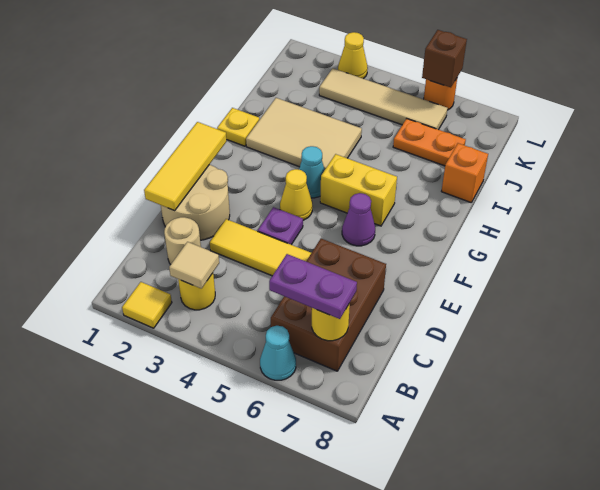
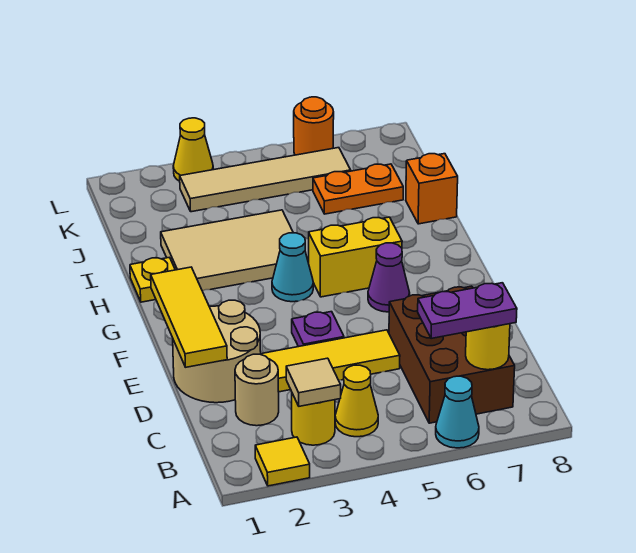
yellow cone F4 level 1 -> yellow cone B4 level 1
brown brick L6 level 2 -> none

